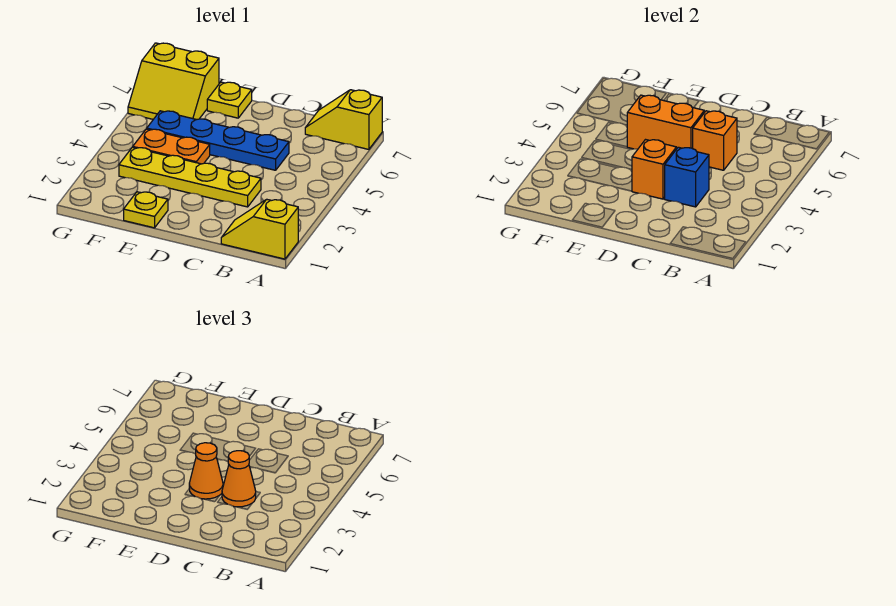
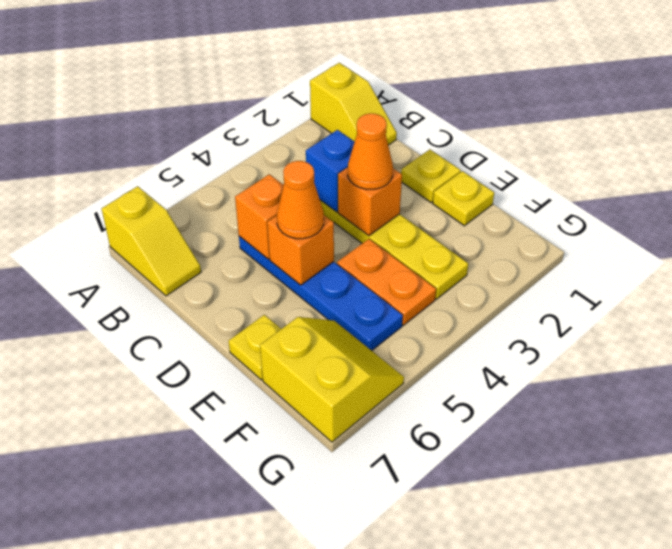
orange cone C3 level 3 -> orange cone D5 level 3
none -> yellow plate D1 level 1
orange brick D5:E5 level 2 -> orange brick D5 level 2

